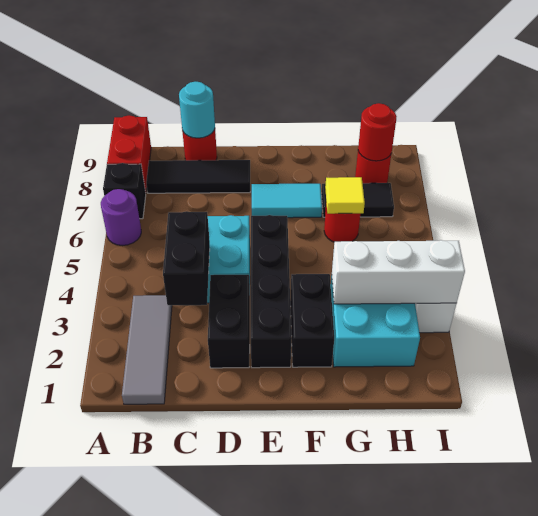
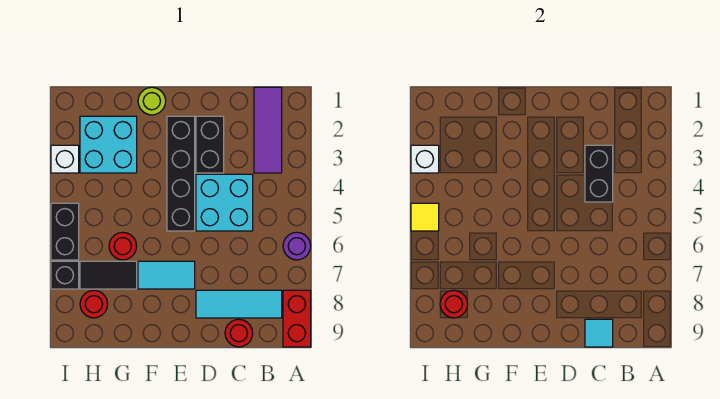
black brick A7 level 1 -> black brick I7 level 1
grey tile B1:B3 level 1 -> purple tile B1:B3 level 1
black tile B8:D8 level 1 -> cyan tile B8:D8 level 1
cyan round brick C9 level 2 -> cyan tile C9 level 2
none -> lime round brick F1 level 1
black brick F2:F3 level 1 -> black brick I5:I6 level 1
white brick G3:I3 level 2 -> white brick I3 level 2
yellow tile G6 level 2 -> yellow tile I5 level 2

